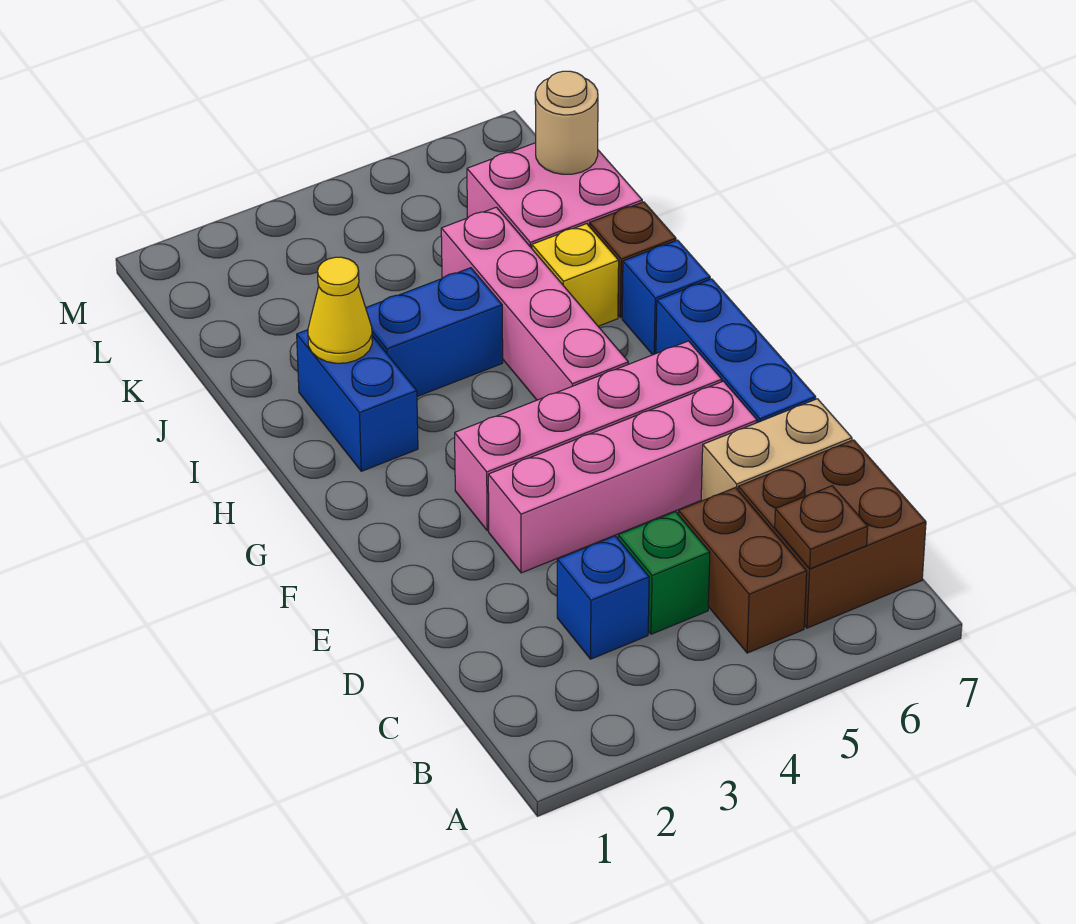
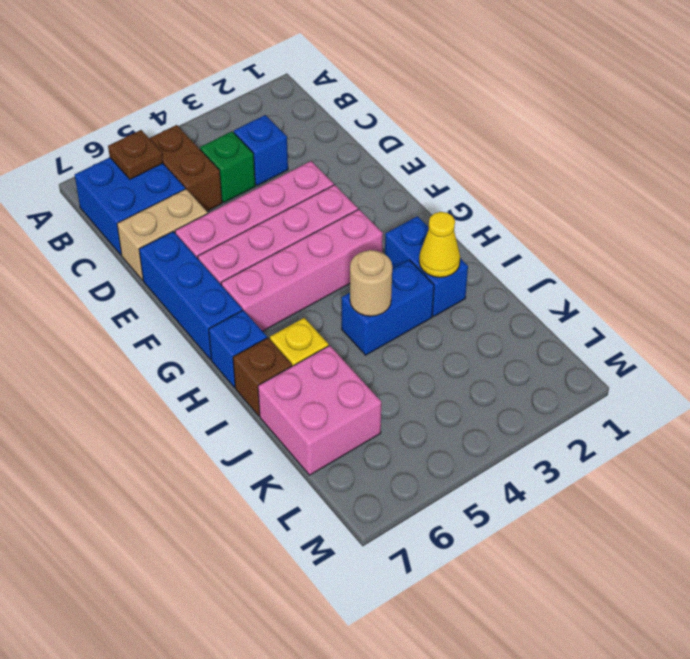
brown brick B6:C7 level 1 -> blue brick B6:C7 level 1
pink brick G5:J5 level 1 -> pink brick G3:G6 level 1
tan round brick K7 level 2 -> tan round brick I4 level 2

